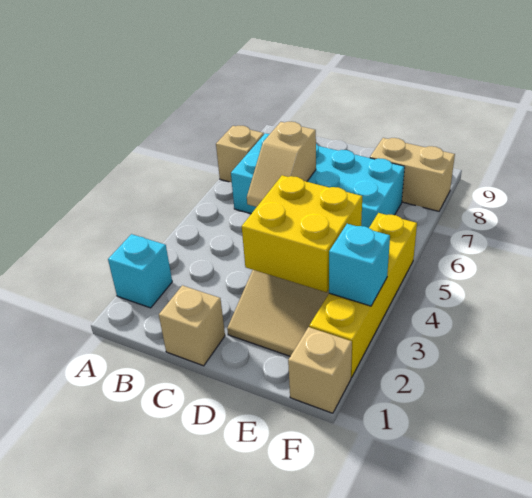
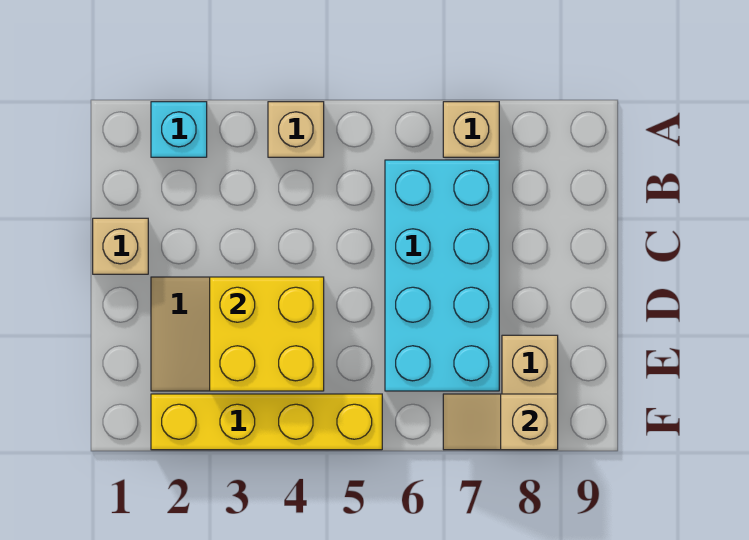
tan slope C5:C6 level 2 top 6 -> tan slope F7:F8 level 2 top 8
tan brick F1 level 1 -> tan brick A4 level 1
cyan brick F3 level 2 -> none

